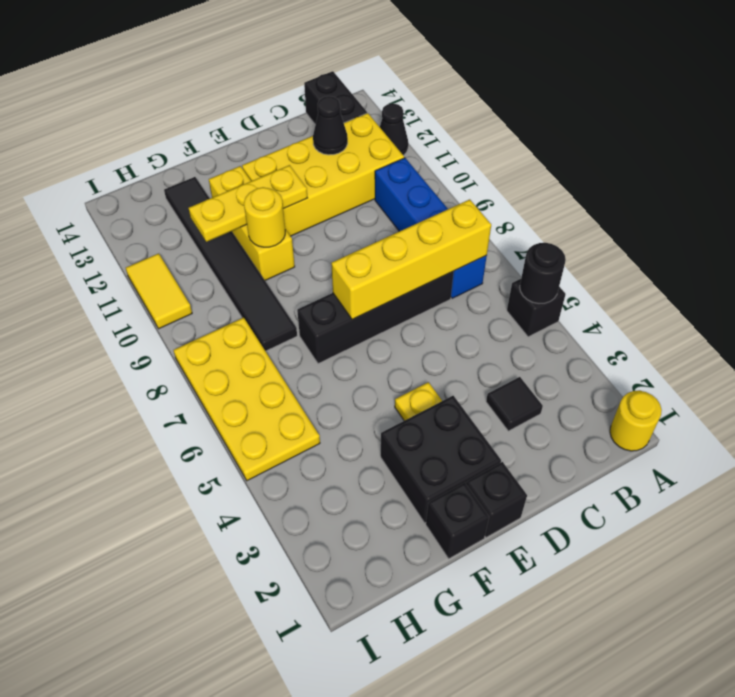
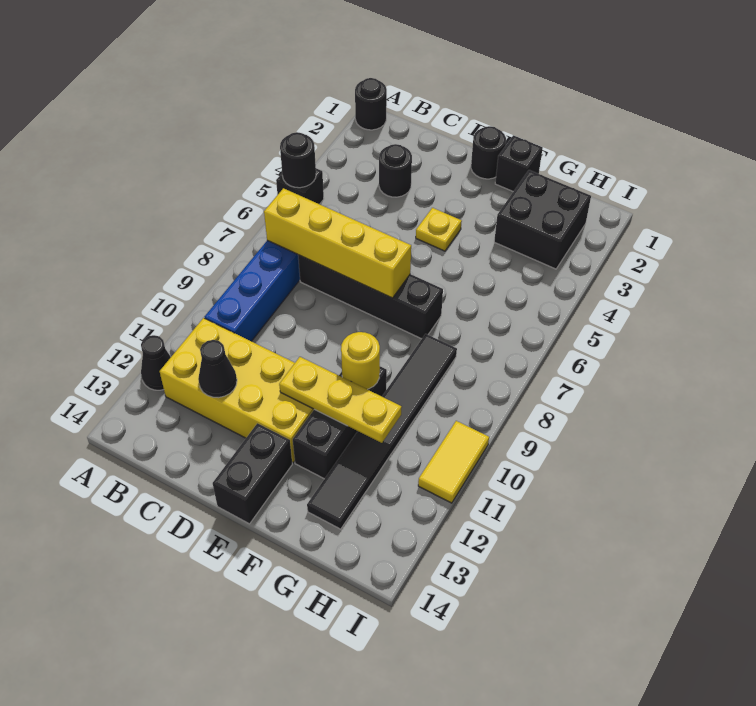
yellow round brick A1 level 1 -> black round brick A1 level 1
black brick B13:B14 level 1 -> black brick E13:E14 level 1
black tile C3 level 1 -> black round brick C3 level 1
black brick E1 level 1 -> black round brick E1 level 1
black brick E2:F3 level 1 -> black brick G2:H3 level 1
yellow brick F10:F12 level 1 -> black brick F10:F12 level 1
yellow plate H5:I8 level 1 -> none

